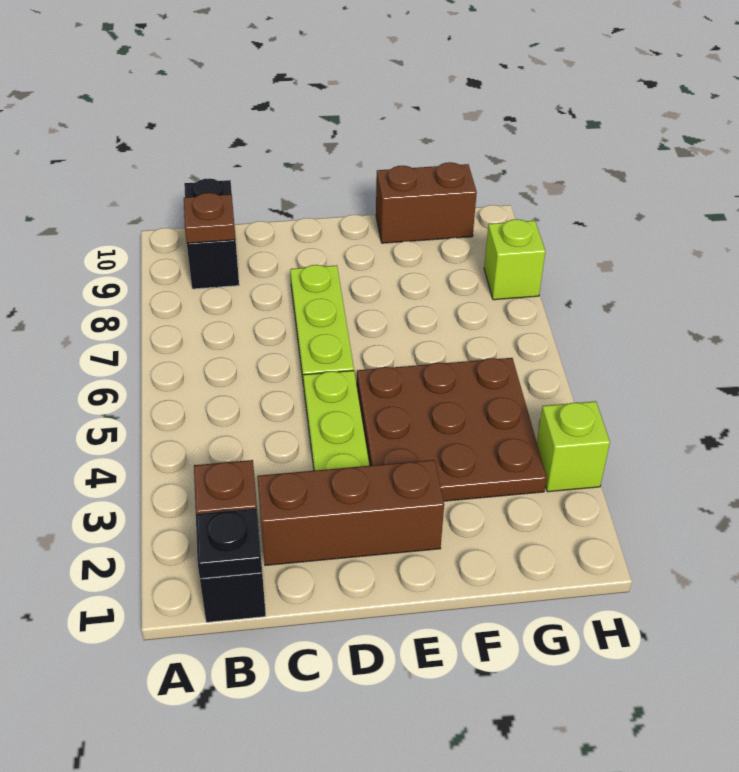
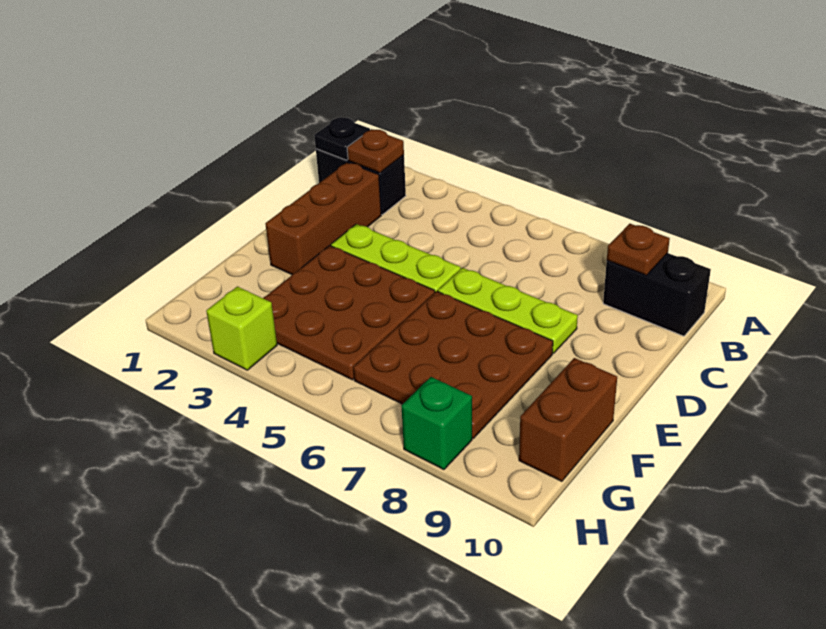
none -> brown plate E6:G8 level 1
lime brick H8 level 1 -> green brick H8 level 1

